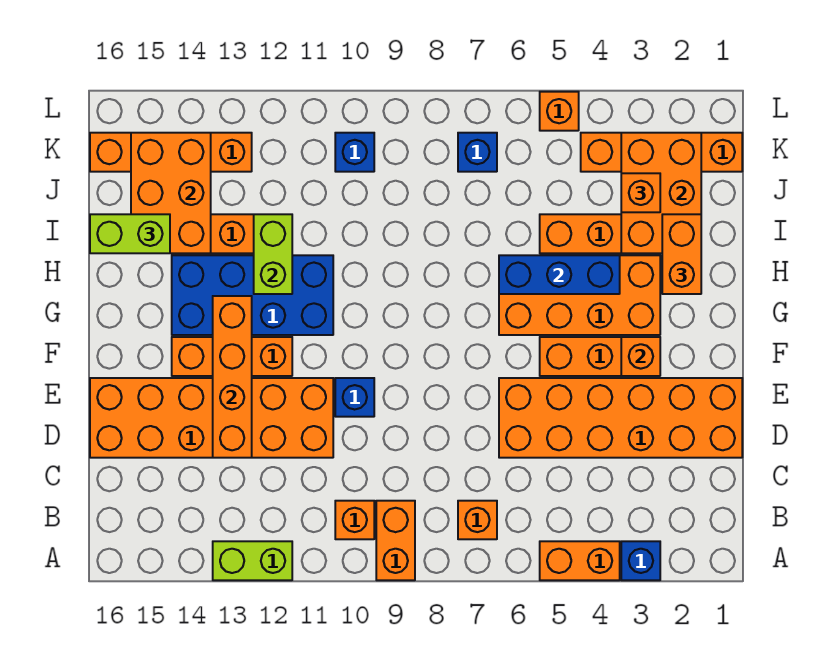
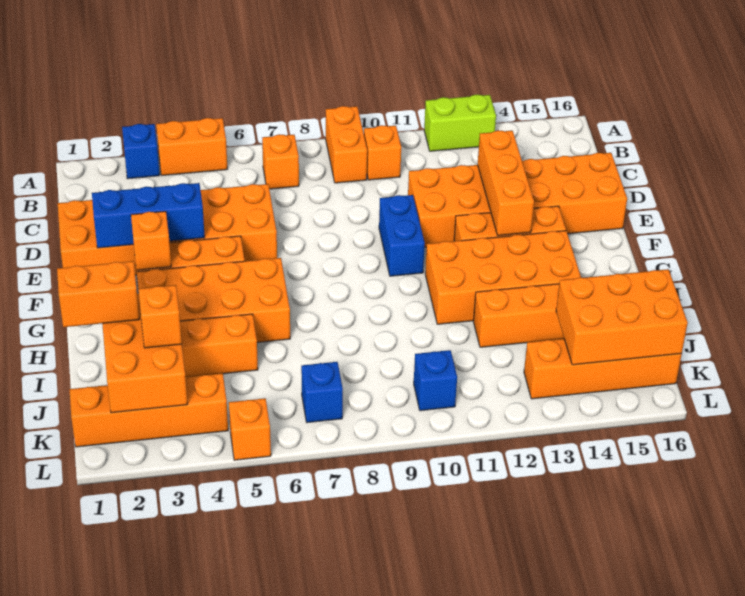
orange brick D13:G13 level 2 -> orange brick D13:F13 level 2
blue brick E10 level 1 -> blue brick E10:F10 level 1
blue brick G11:H14 level 1 -> orange brick G11:H14 level 1
orange brick H2:I2 level 3 -> orange brick I1:I2 level 3
blue brick H4:H6 level 2 -> blue brick E2:E4 level 2
lime brick H12:I12 level 2 -> none
orange brick I14:K15 level 2 -> orange brick J14:K16 level 2
lime brick I15:I16 level 3 -> none

